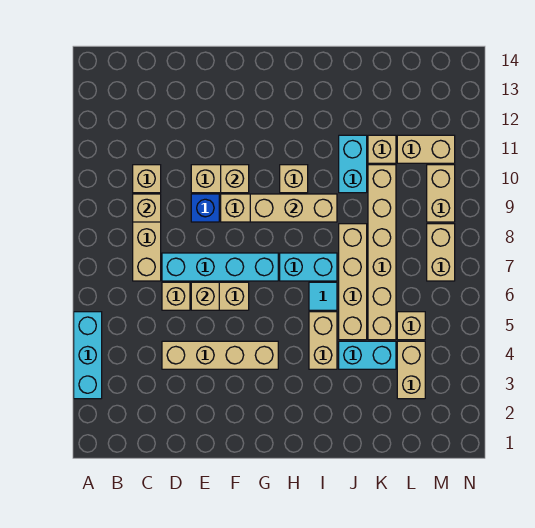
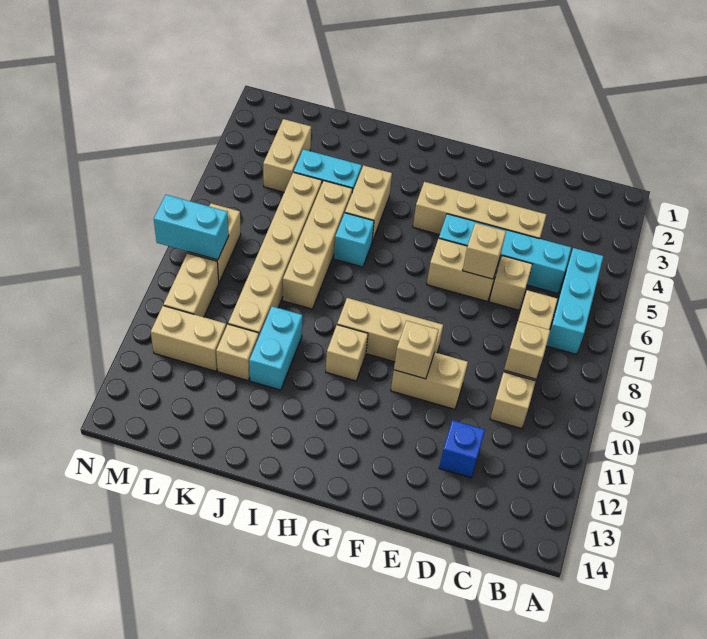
cyan brick A3:A5 level 1 -> cyan brick B5:B7 level 1
cyan brick D7:G7 level 1 -> cyan brick C5:F5 level 1
blue brick E9 level 1 -> blue brick D12 level 1
tan brick G9:I9 level 2 -> none
cyan brick H7:I7 level 1 -> cyan brick M8:N8 level 2
cyan tile I6 level 1 -> cyan brick I6 level 1
tan brick L5 level 1 -> none

